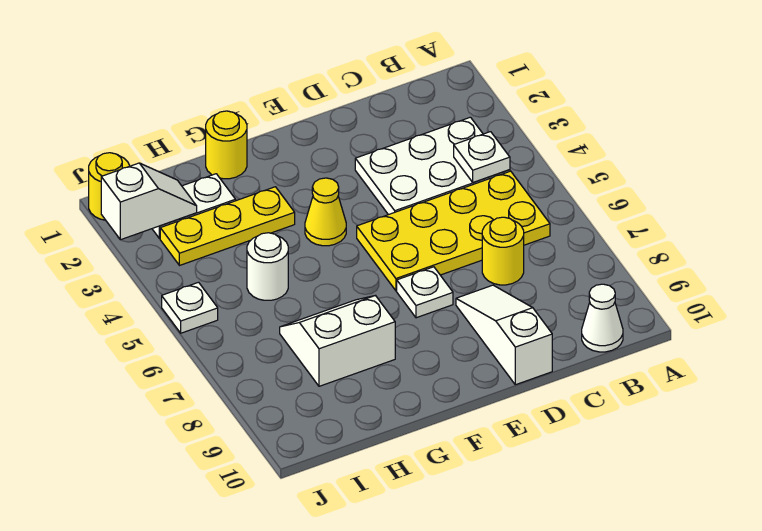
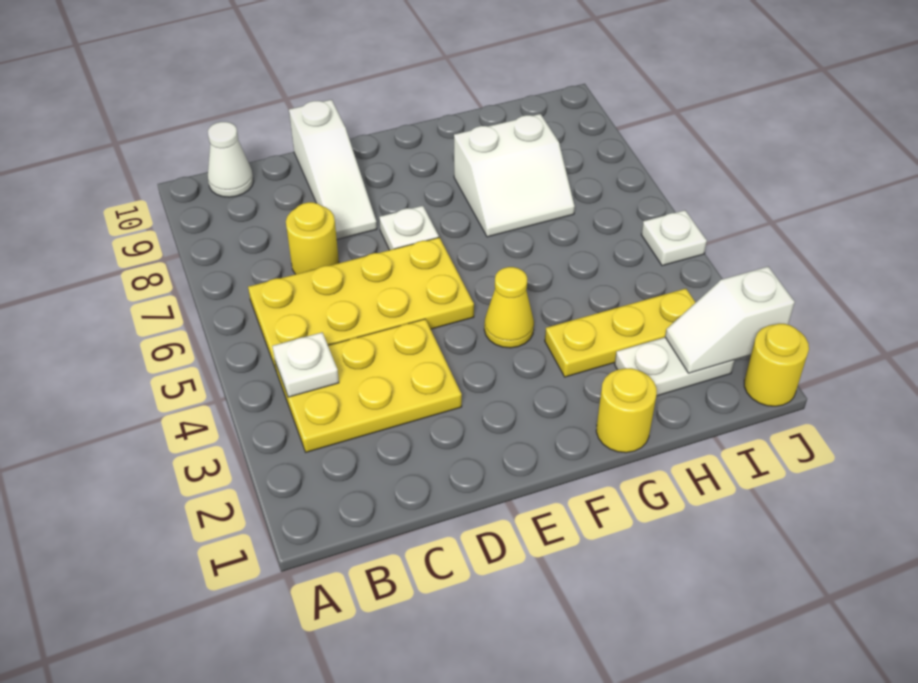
white plate B3:D4 level 1 -> yellow plate B3:D4 level 1
white round brick H5 level 1 -> none

